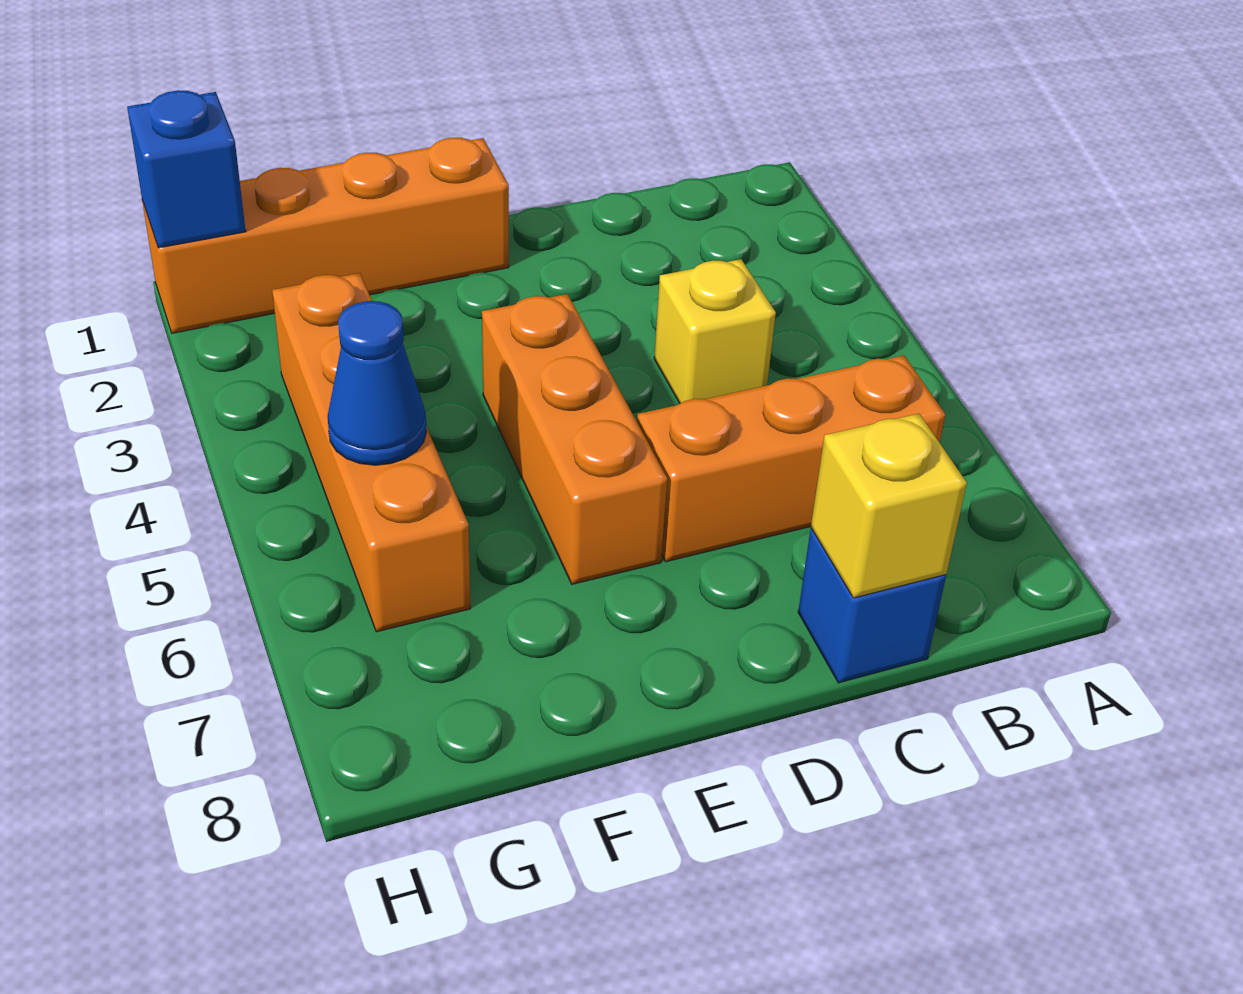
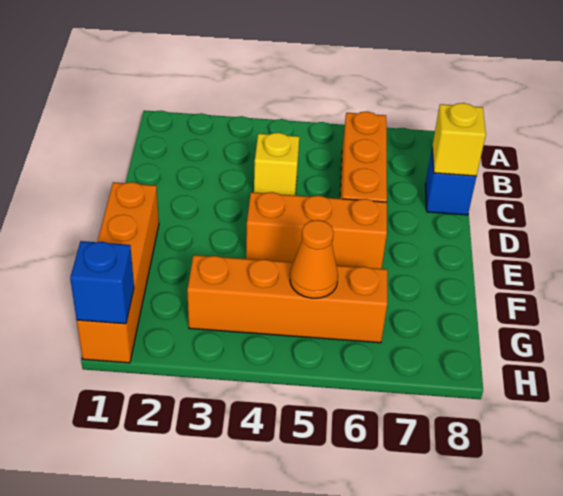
blue cone G5 level 2 -> orange cone G5 level 2

